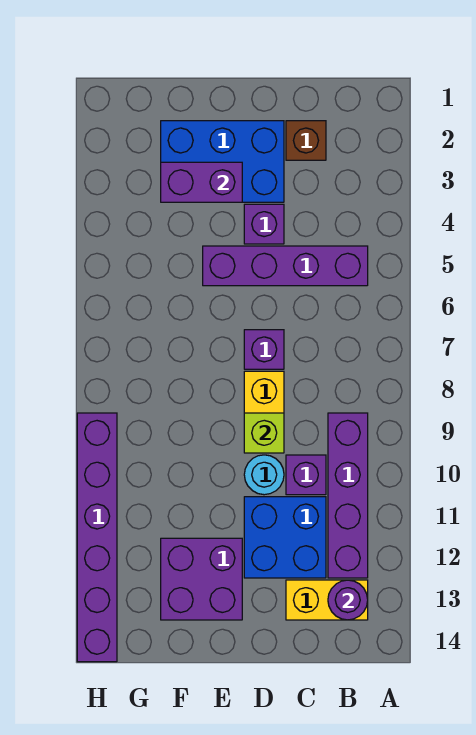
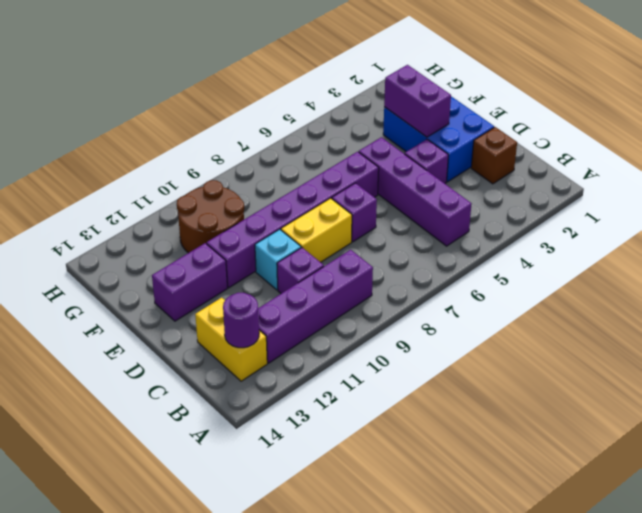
blue brick C11:D12 level 1 -> none
lime brick D9 level 2 -> none
cyan round brick D10 level 1 -> cyan brick D10 level 1
purple brick E12:F13 level 1 -> purple brick E12:E13 level 1
none -> brown round brick F10:G11 level 1
purple brick H9:H14 level 1 -> purple brick E6:E11 level 1

